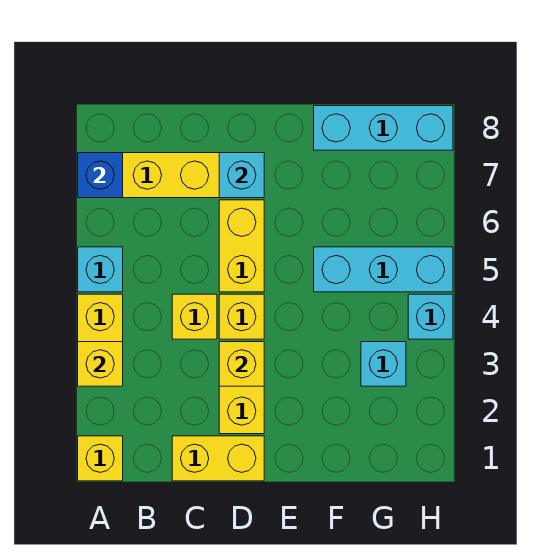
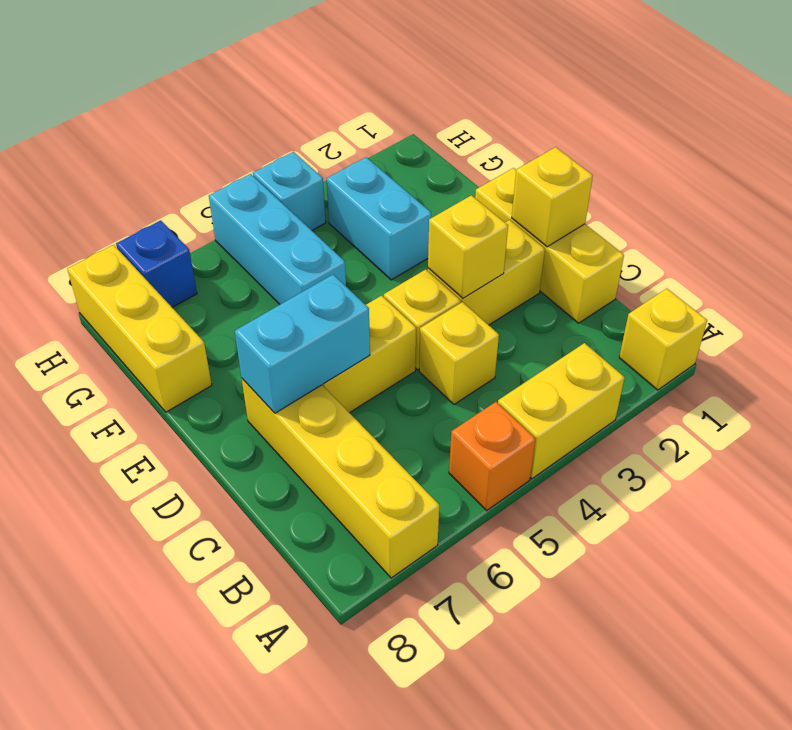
yellow brick A3 level 2 -> yellow brick D1 level 2
cyan brick A5 level 1 -> orange brick A5 level 1
blue brick A7 level 2 -> blue brick H7 level 1
yellow brick C1:D1 level 1 -> yellow brick C1:E1 level 1
cyan brick D7 level 2 -> cyan brick D6:D7 level 2
cyan brick F8:H8 level 1 -> yellow brick F8:H8 level 1
cyan brick G3 level 1 -> cyan brick F3:G3 level 1

